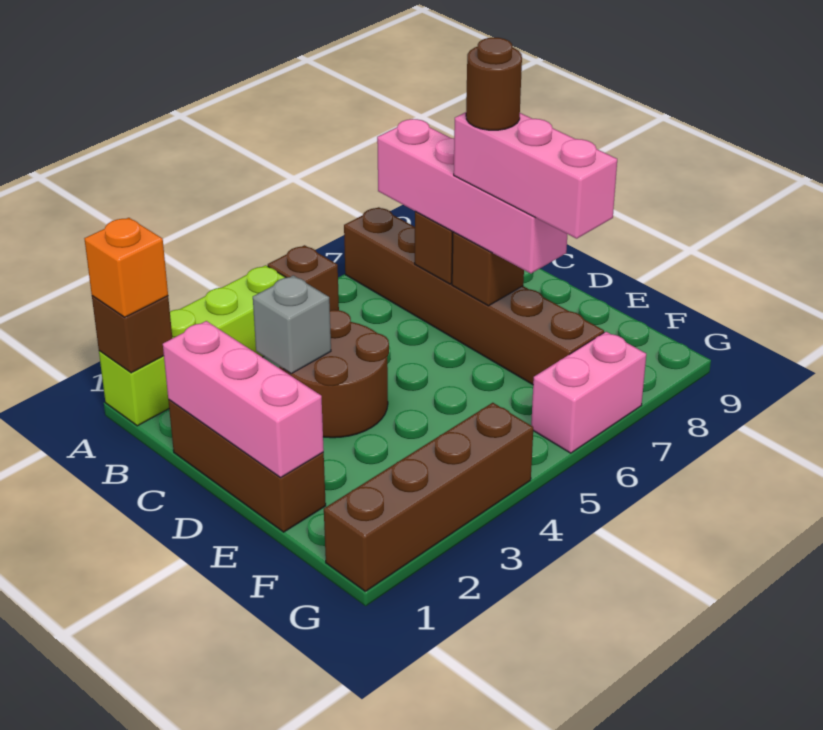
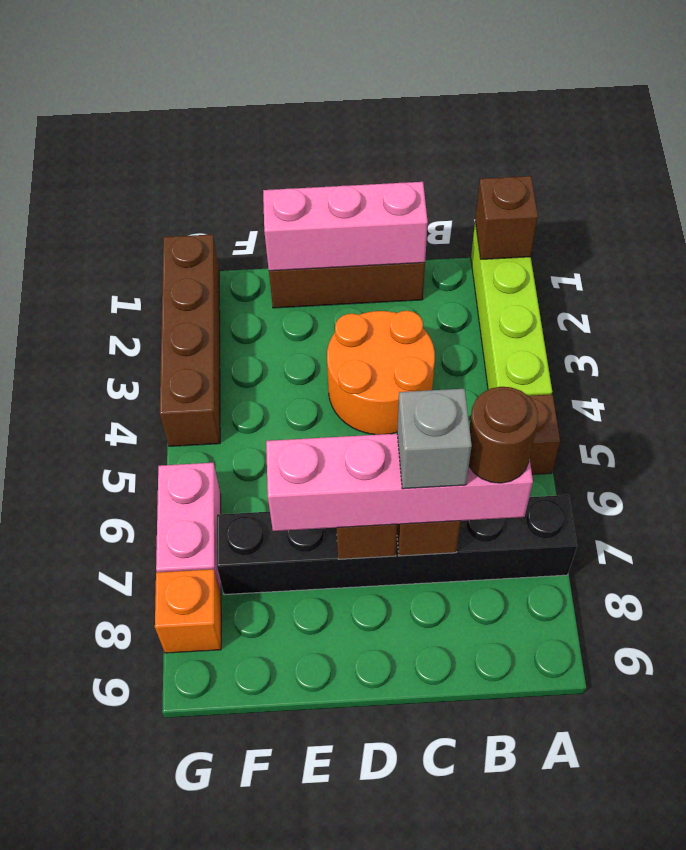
orange brick A1 level 3 -> orange brick G8 level 1
brown brick A7:F7 level 1 -> black brick A7:F7 level 1
brown round brick C3:D4 level 1 -> orange round brick C3:D4 level 1
grey brick C3 level 2 -> grey brick C7 level 4
pink brick D7:F7 level 4 -> none
brown round brick D7 level 5 -> brown round brick B7 level 4

